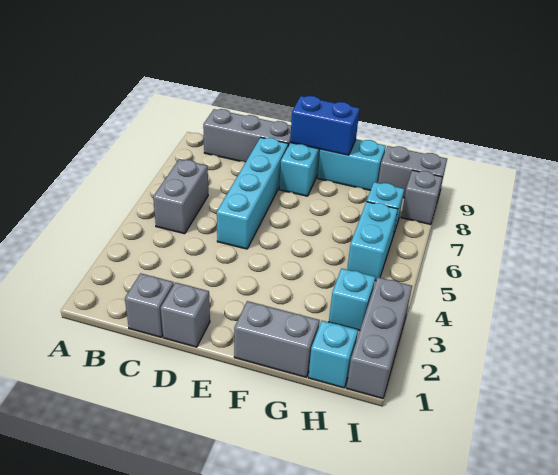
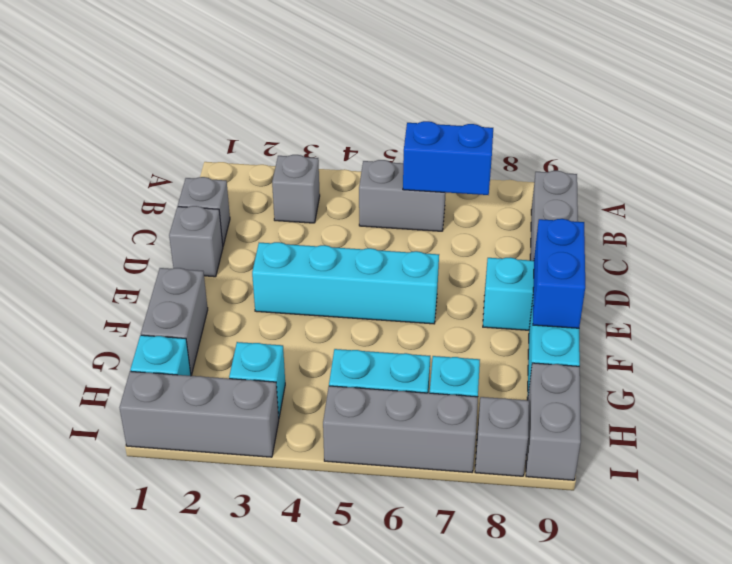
none -> grey brick B3 level 1
none -> blue brick B6:B7 level 2
cyan brick D5:D8 level 1 -> cyan brick E3:E6 level 1
none -> grey brick I5:I7 level 1

